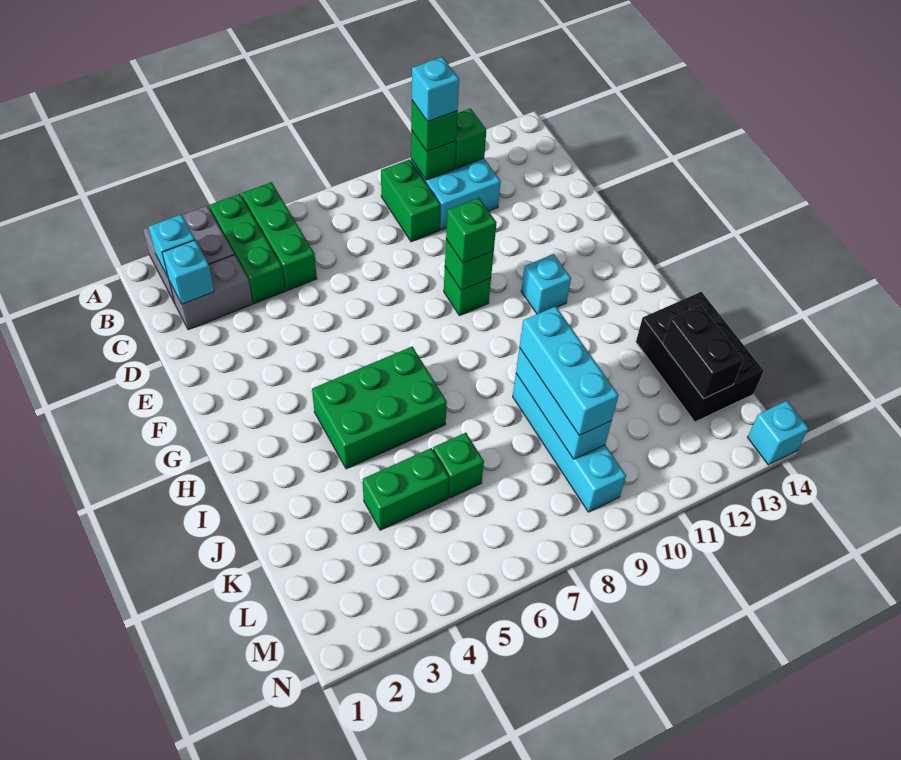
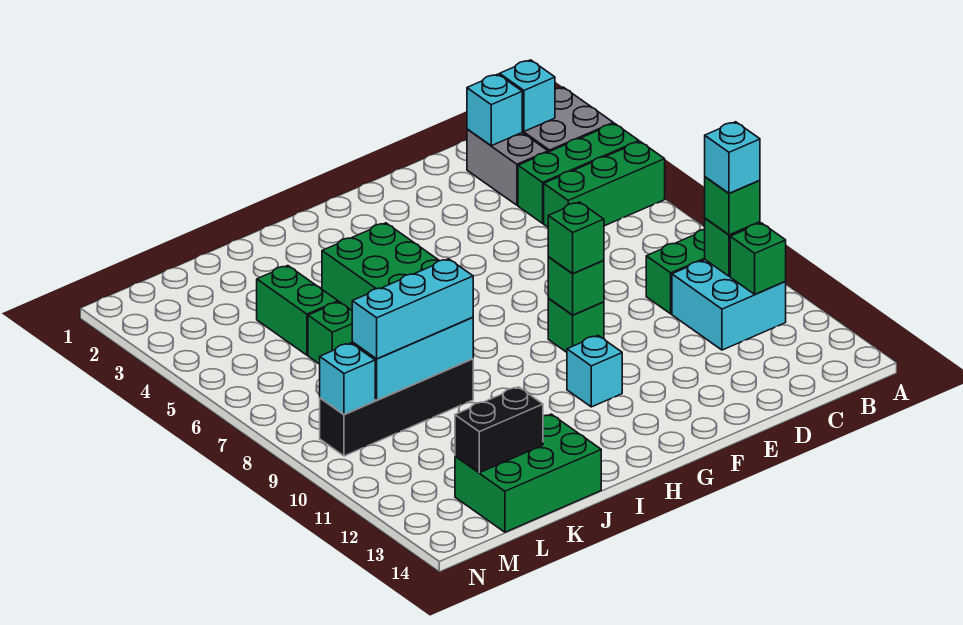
cyan brick J9:M9 level 1 -> black brick J9:M9 level 1
black brick J13:L14 level 1 -> green brick J13:L14 level 1
cyan brick N14 level 1 -> cyan brick M9 level 2

